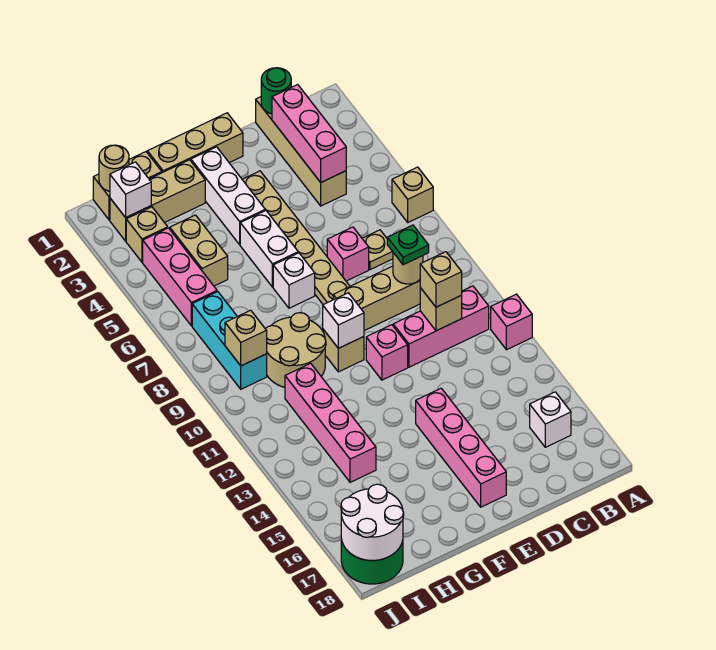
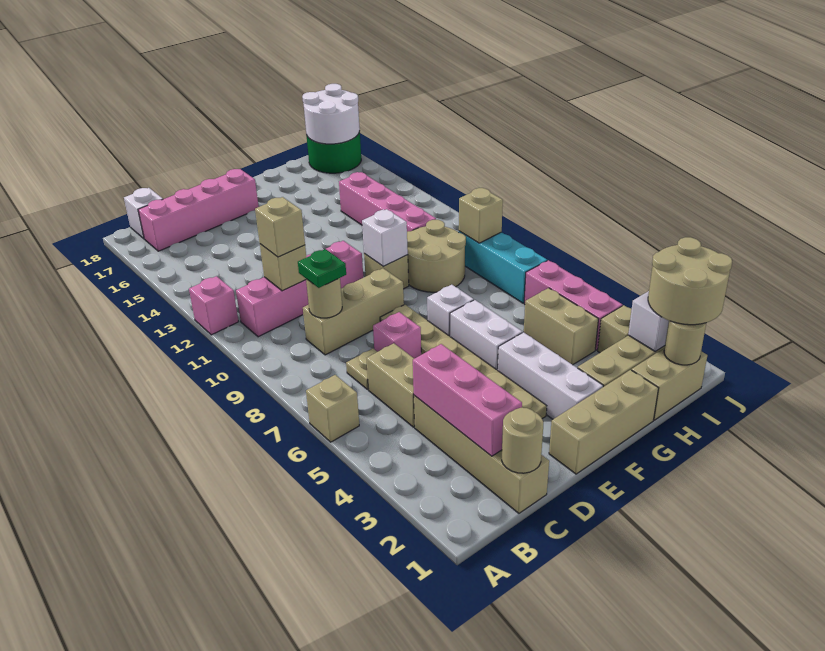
white brick B16 level 1 -> white brick B18 level 1
green round brick C1 level 2 -> tan round brick C1 level 2
none -> tan brick C5:C6 level 1
pink brick E14:E17 level 1 -> pink brick B17:E17 level 1
none -> tan round brick I1:J2 level 3

